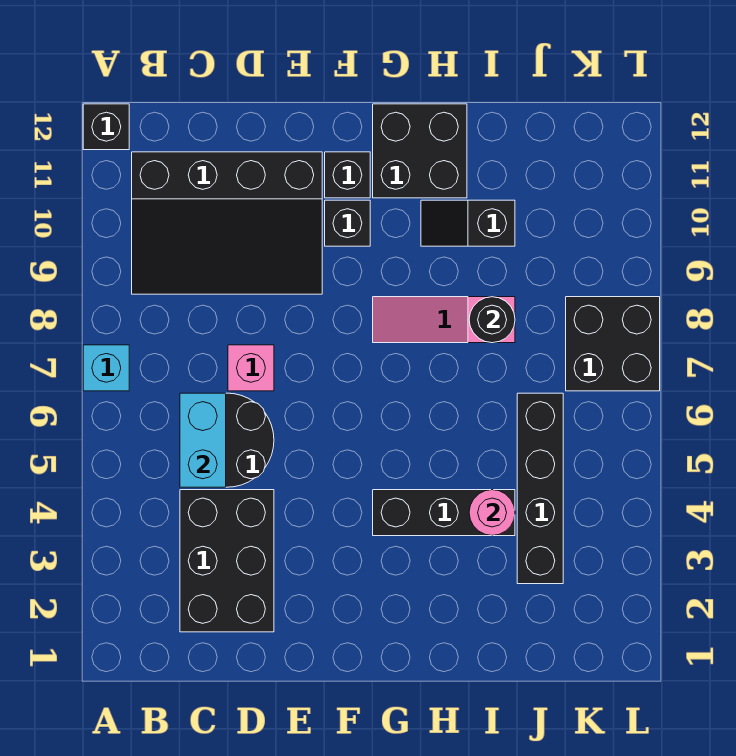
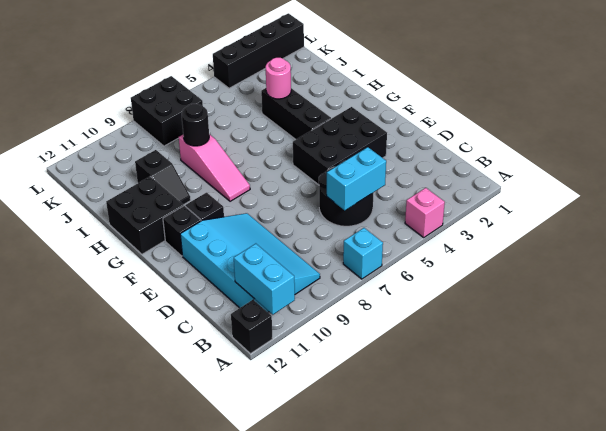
none -> cyan brick A11:B11 level 2
black slope B9:E11 level 1 top 11 -> cyan slope B9:E11 level 1 top 11
black brick C2:D4 level 1 -> black brick E3:F5 level 1
pink brick D7 level 1 -> pink brick A4 level 1
black brick J3:J6 level 1 -> black brick L1:L4 level 1

